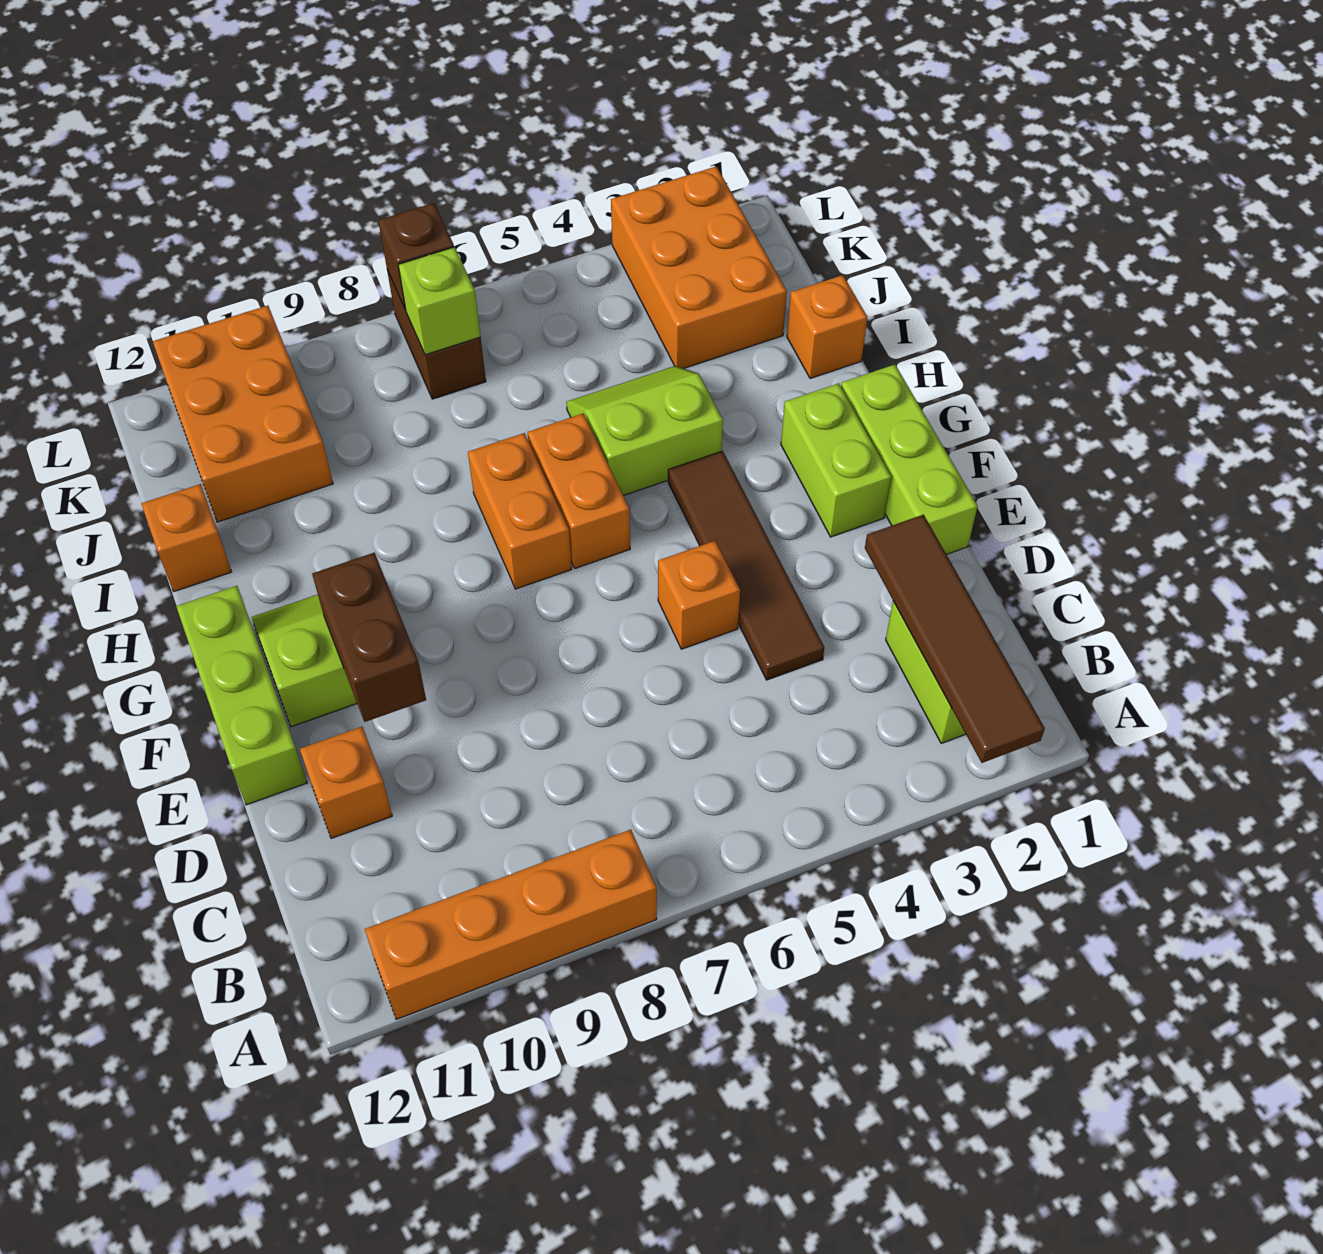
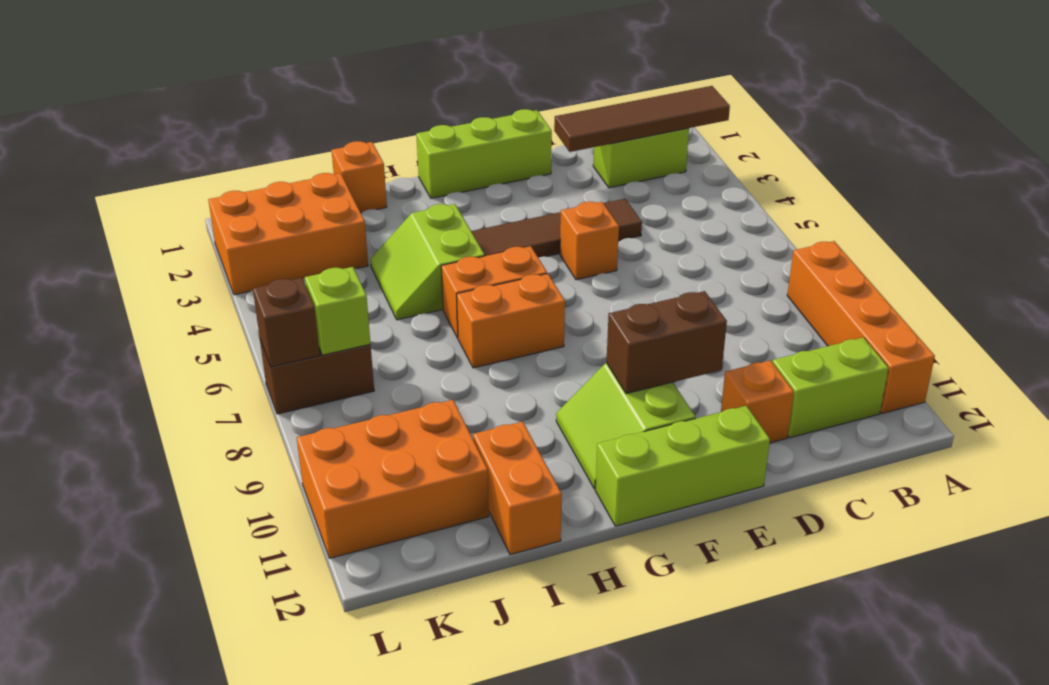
lime brick F2:G2 level 1 -> lime brick B11:C11 level 1
orange brick I12 level 1 -> orange brick I11:I12 level 1

